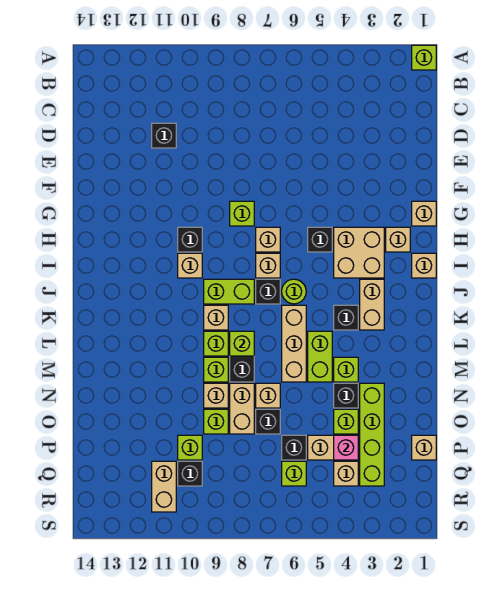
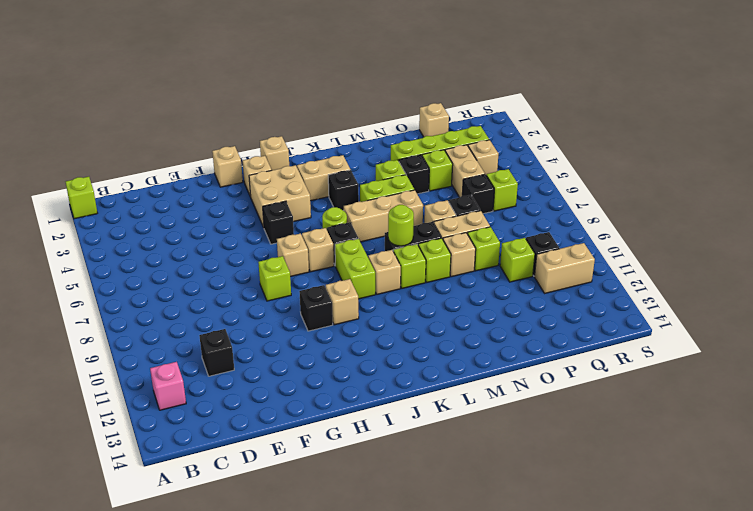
lime brick L8 level 2 -> lime round brick L8 level 2
pink brick P4 level 2 -> pink brick B12 level 1

